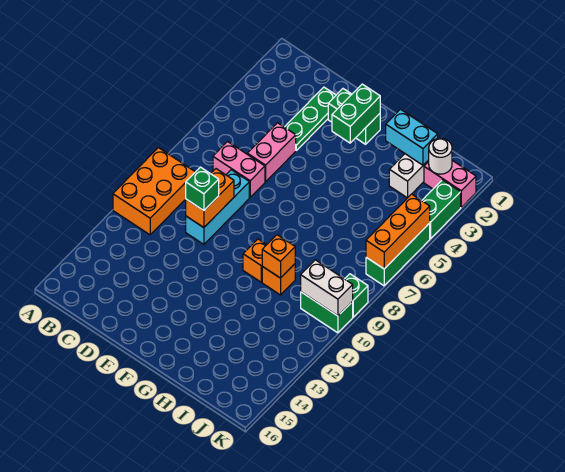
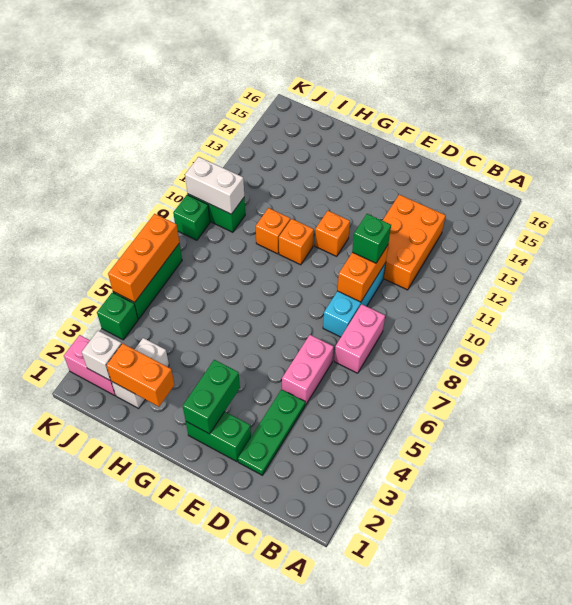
orange brick A9:B11 level 1 -> orange brick C11:D13 level 1
pink brick C7:D7 level 1 -> pink brick C7:C8 level 1
cyan brick H2:I2 level 2 -> orange brick H2:I2 level 2
orange brick H10 level 2 -> orange brick F11 level 1
white round brick J2 level 2 -> white brick J2 level 2
green brick K3:K4 level 1 -> green brick K4 level 1

